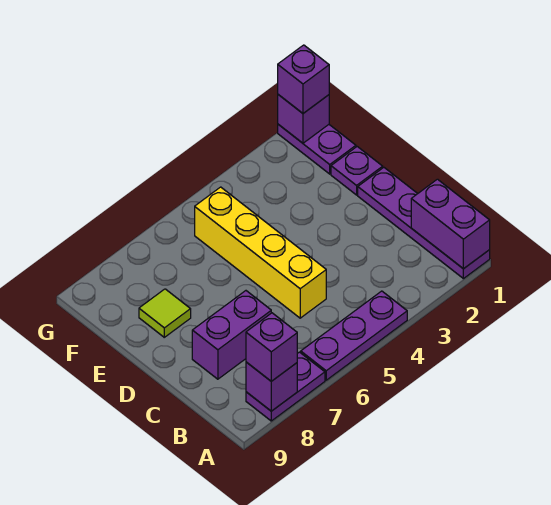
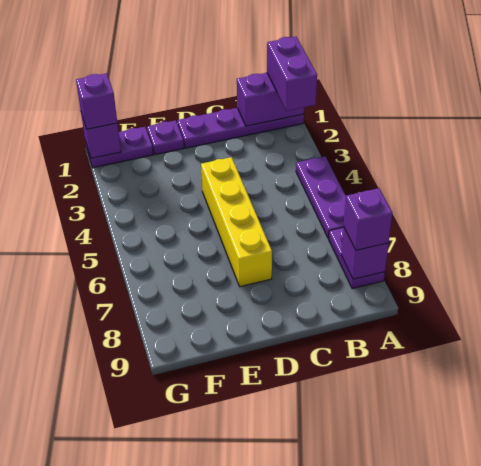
yellow brick C5:F5 level 1 -> yellow brick D4:D7 level 1
purple brick C7:C8 level 1 -> purple brick A1:A2 level 3
lime tile E8 level 1 -> none

